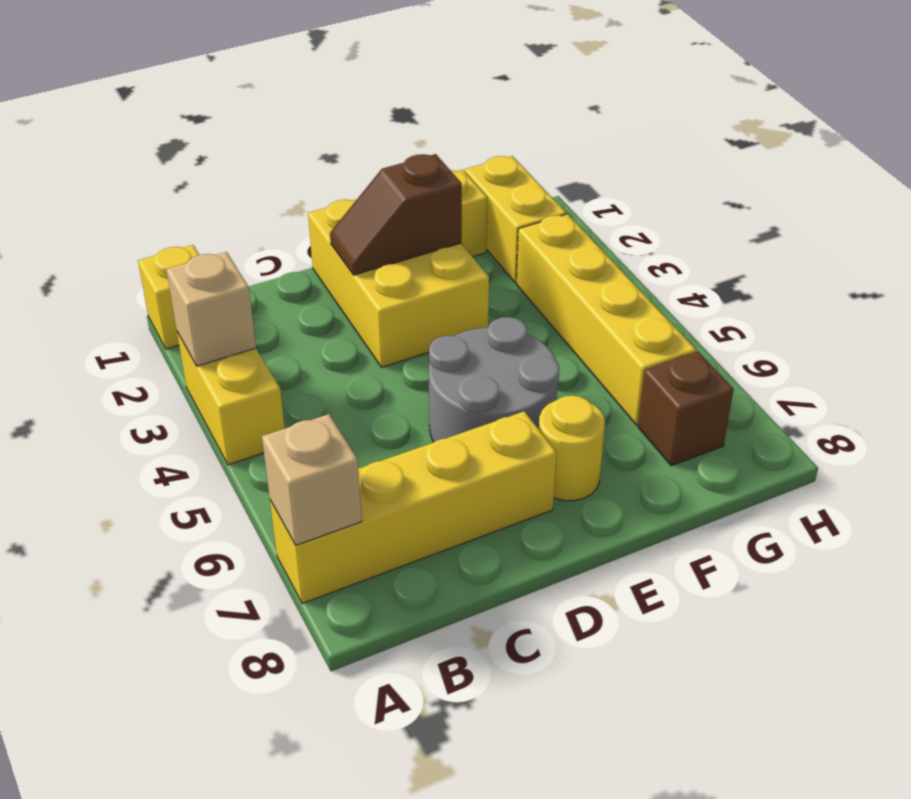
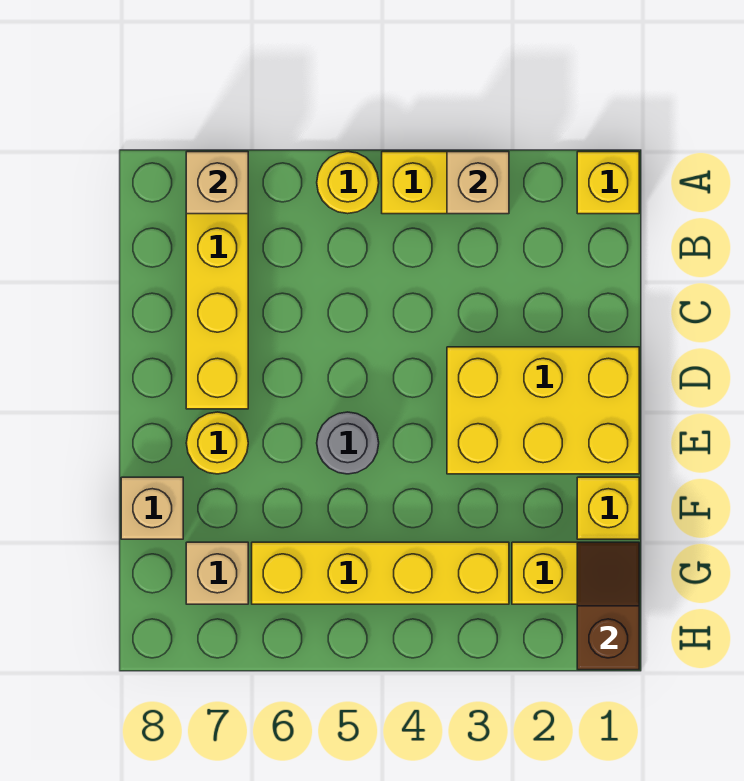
none -> yellow round brick A5 level 1
brown slope D2:E2 level 2 top E -> brown slope G1:H1 level 2 top H
grey round brick D5:E6 level 1 -> grey round brick E5 level 1
none -> tan brick F8 level 1
brown brick G7 level 1 -> tan brick G7 level 1

